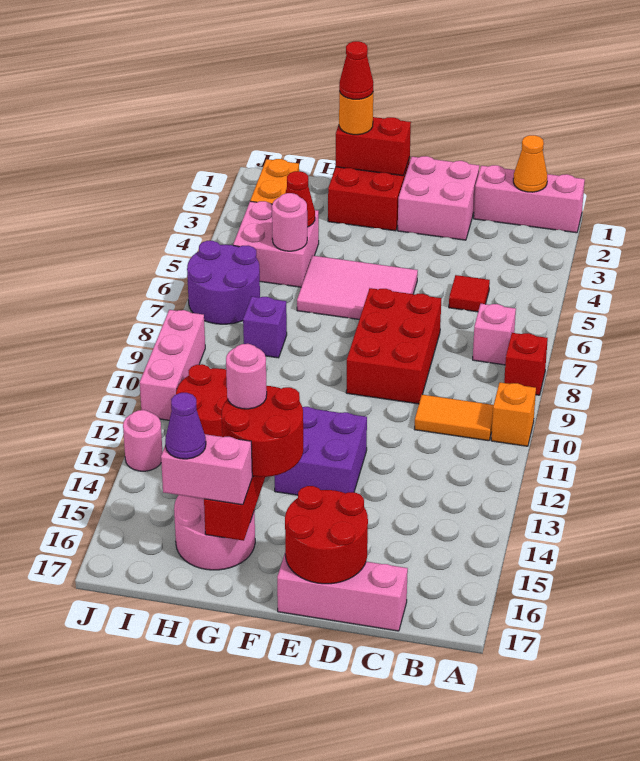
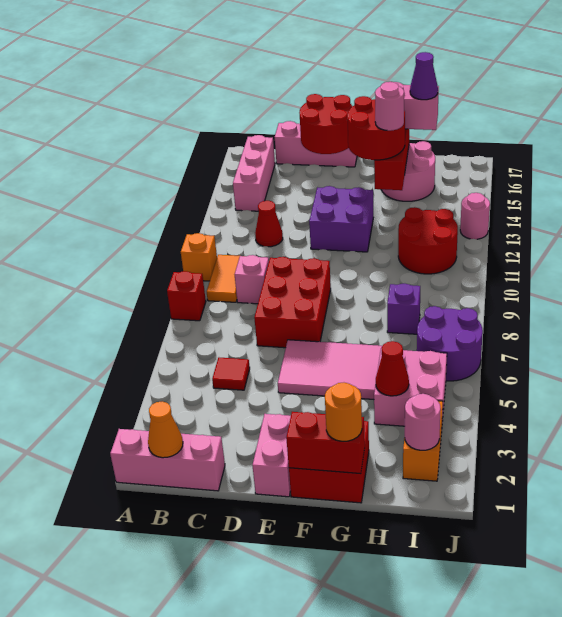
pink brick B7 level 1 -> pink brick C9 level 1
orange tile B10:C10 level 1 -> orange tile B9:B10 level 1
pink brick D1:E2 level 1 -> pink brick E1:E2 level 1
red cone G1 level 4 -> red cone C12 level 1
pink round brick H5 level 2 -> pink round brick I2 level 2
pink brick J9:J11 level 1 -> pink brick B14:B16 level 1

